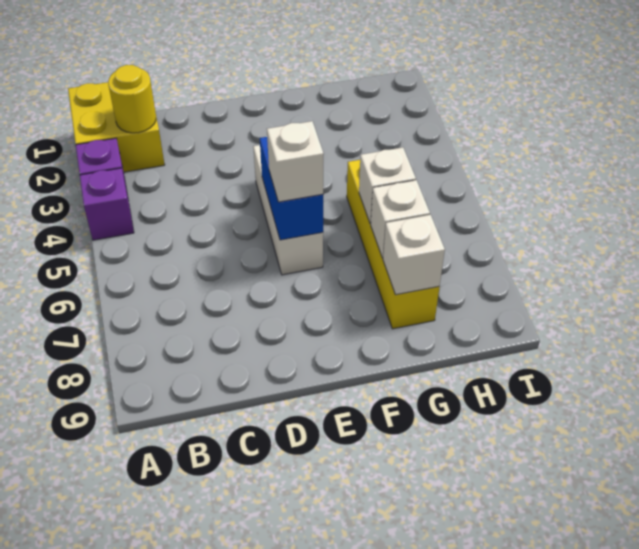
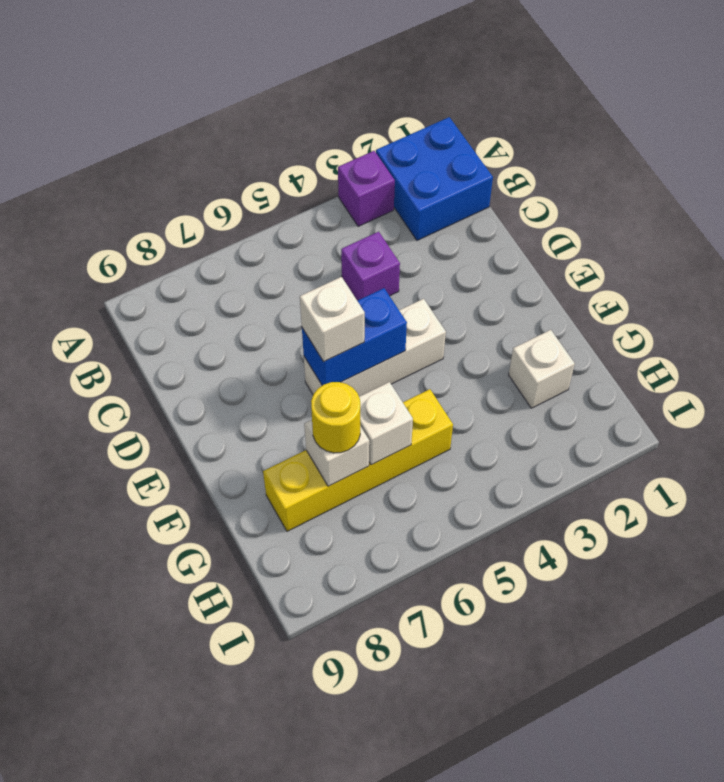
yellow brick A1:B2 level 1 -> blue brick A1:B2 level 1
purple brick A4 level 1 -> purple brick C4 level 1
yellow round brick B2 level 2 -> yellow round brick G7 level 3
white brick G8 level 2 -> white brick G2 level 1

